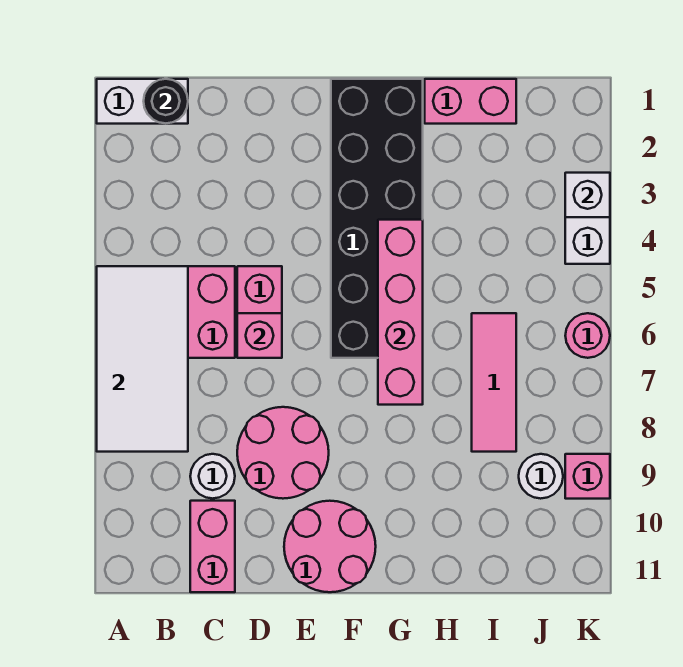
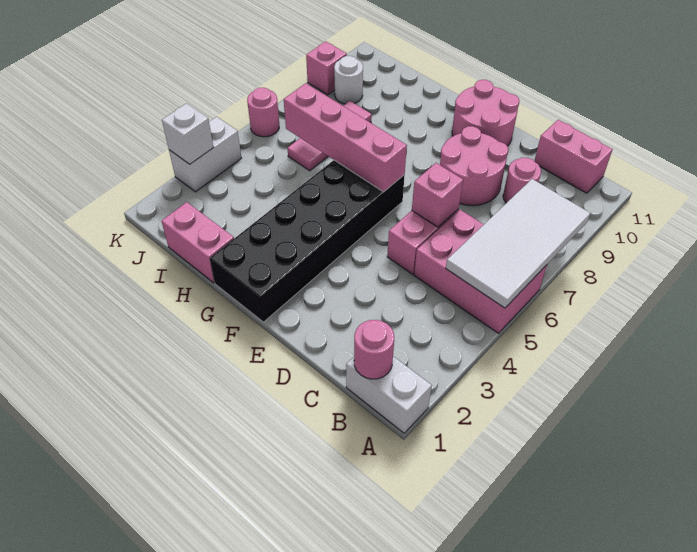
black round brick B1 level 2 -> pink round brick B1 level 2
white round brick C9 level 1 -> pink round brick C9 level 1
pink brick C10:C11 level 1 -> pink brick B11:C11 level 1
pink brick G4:G7 level 2 -> pink brick F6:I6 level 2

